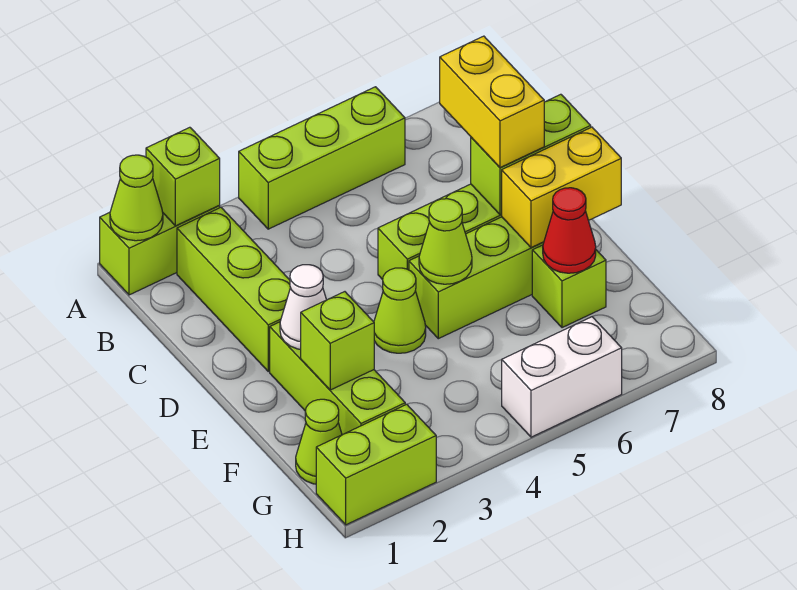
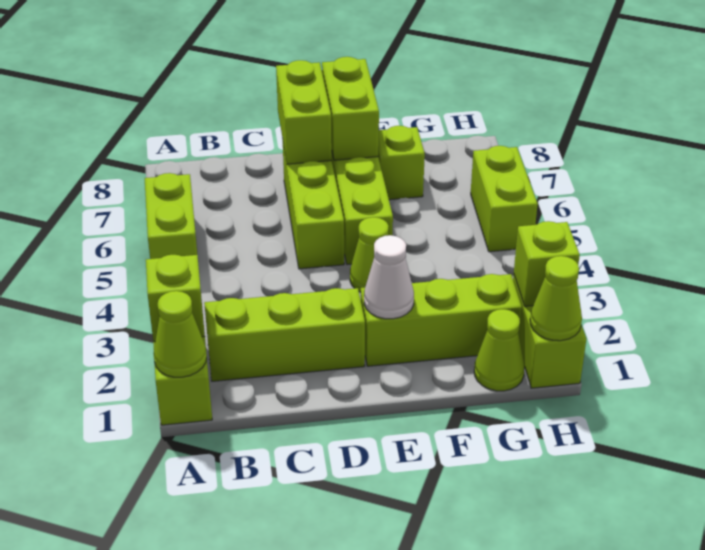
lime brick A4:A6 level 1 -> lime brick A5:A6 level 1
yellow brick C7:D7 level 3 -> none
lime cone E5 level 2 -> lime cone H1 level 2
yellow brick E7:E8 level 2 -> lime brick E7:E8 level 2
lime brick F2 level 2 -> lime brick H2 level 2
red cone F7 level 2 -> none
white brick H5:H6 level 1 -> lime brick H5:H6 level 1

